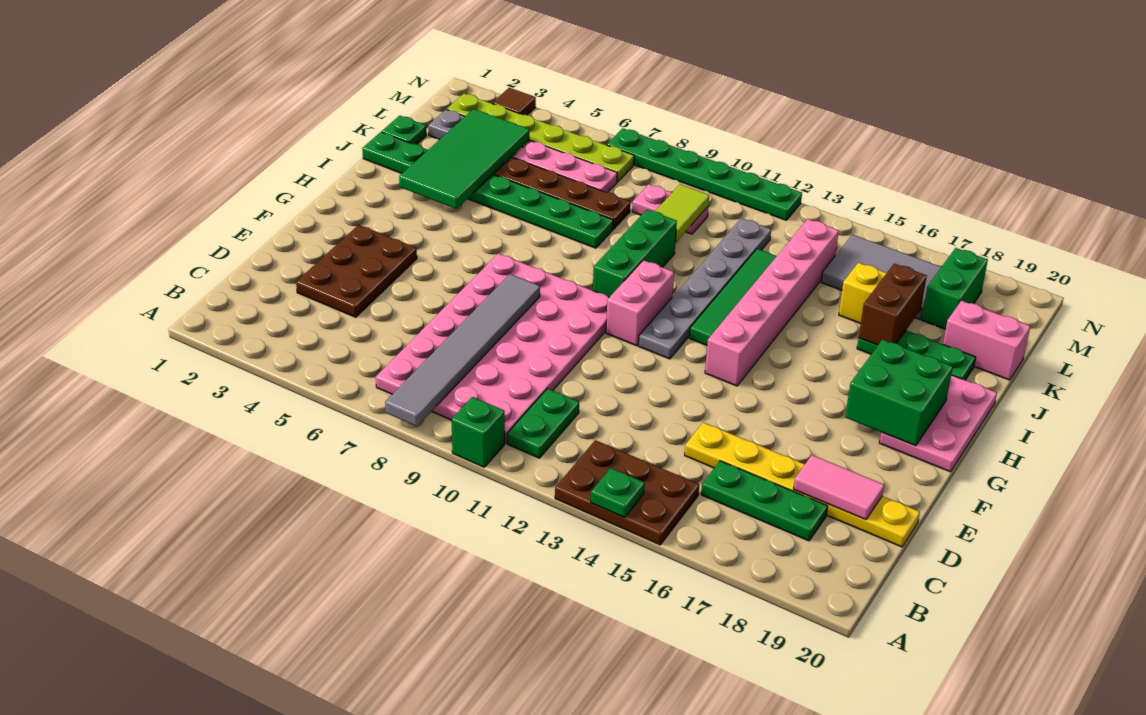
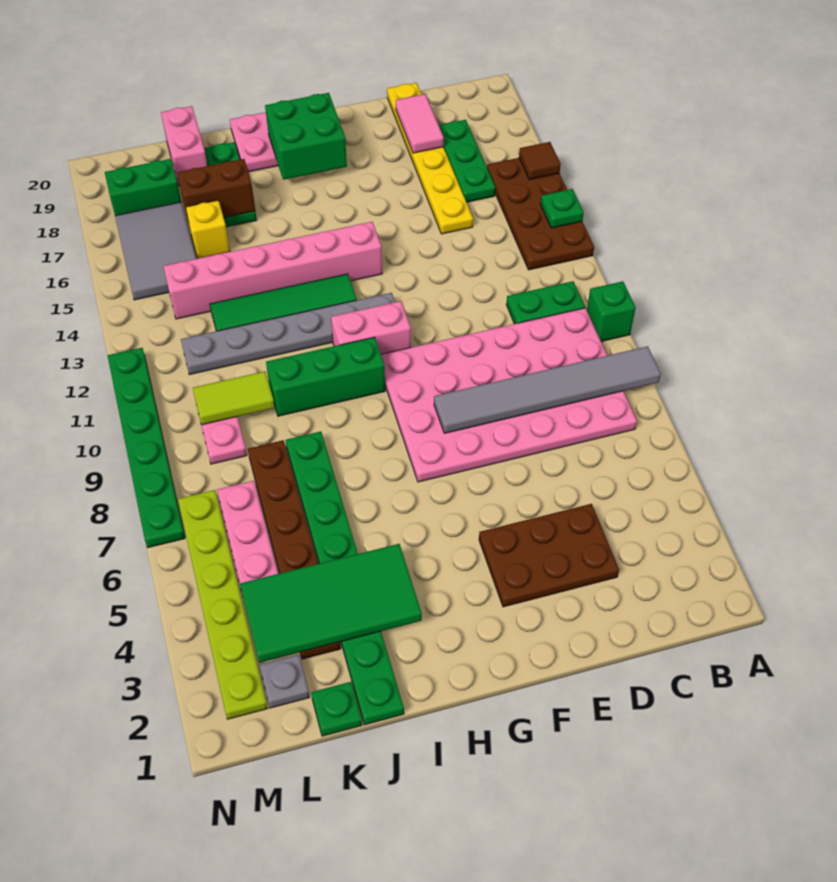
brown plate A13:B15 level 1 -> brown plate A13:B16 level 1
brown tile N3 level 1 -> brown tile A16 level 2

